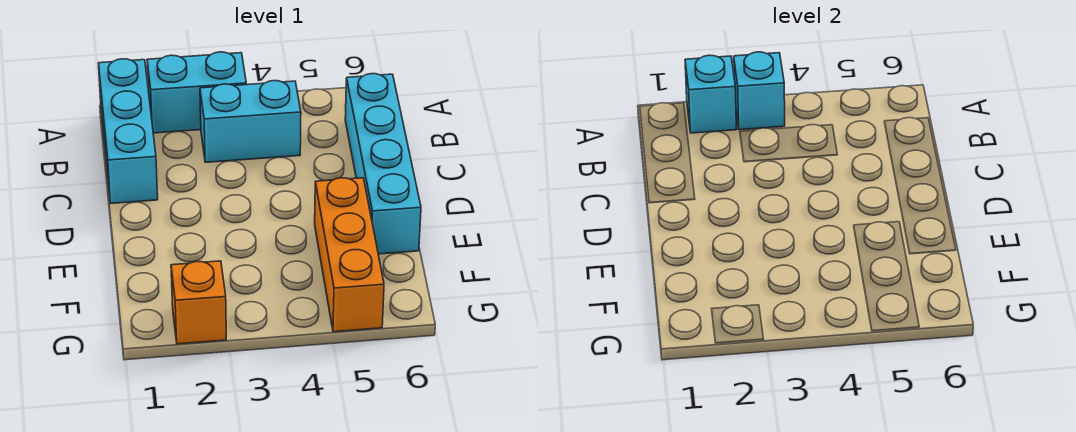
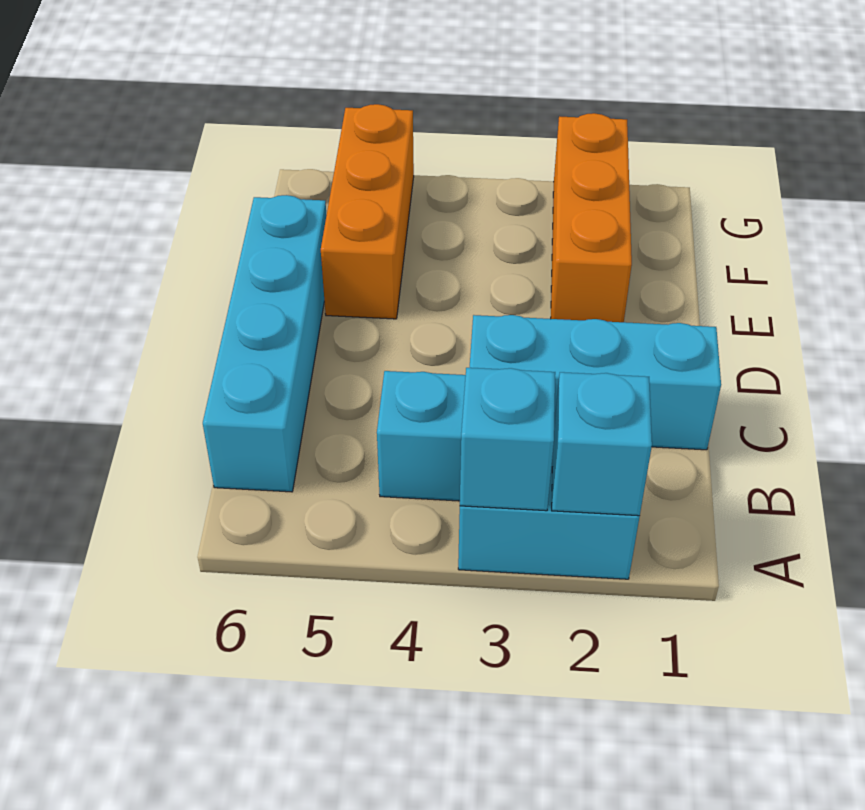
cyan brick A1:C1 level 1 -> cyan brick C1:C3 level 1
orange brick G2 level 1 -> orange brick E2:G2 level 1

